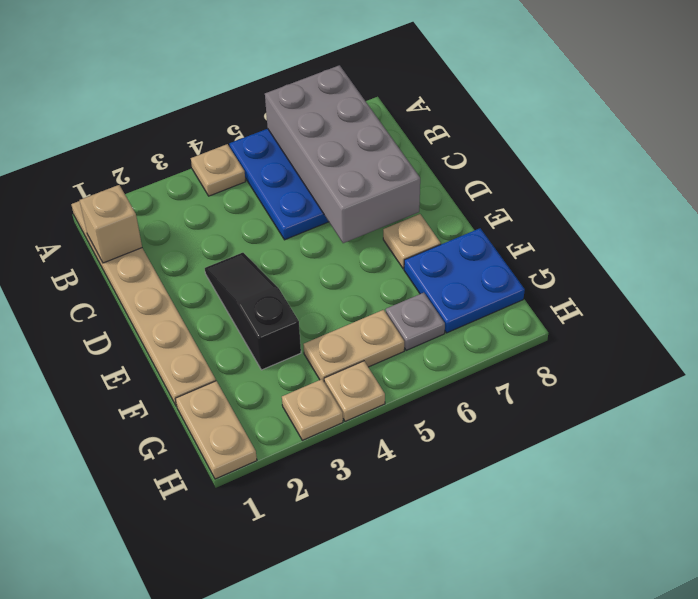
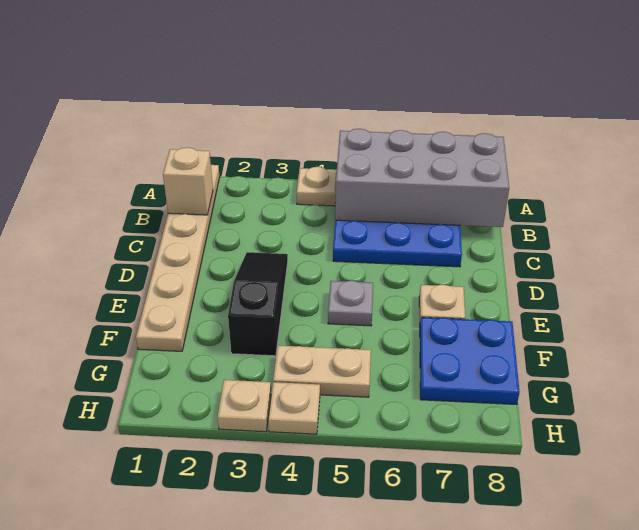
grey brick A6:D7 level 2 -> grey brick A5:B8 level 2
tan plate G1:H1 level 1 -> none
grey plate G6 level 1 -> grey plate E5 level 1

